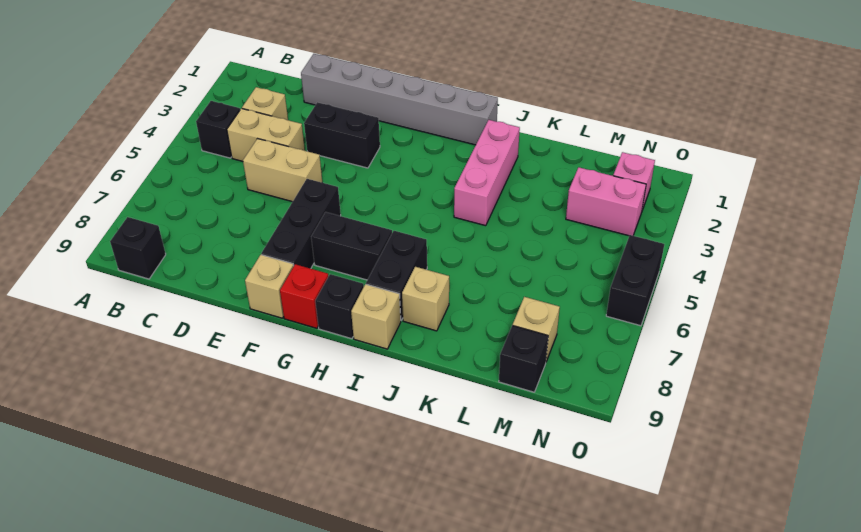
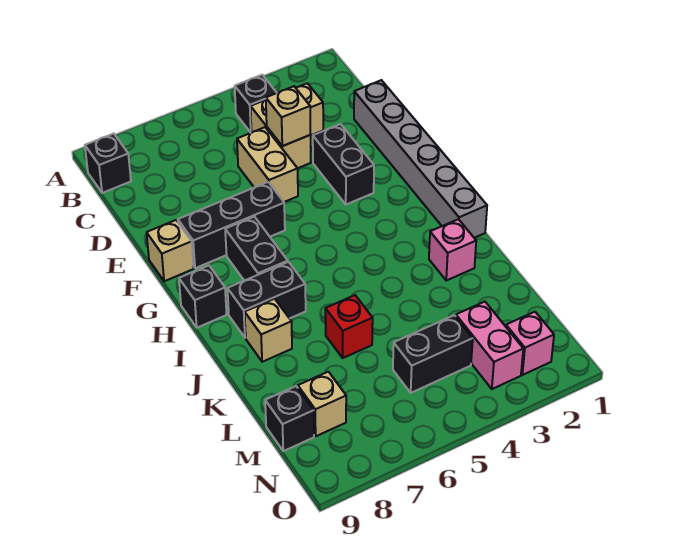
red brick G9 level 1 -> red brick K6 level 1
tan brick I9 level 1 -> tan brick D4 level 2
pink brick J2:J4 level 1 -> pink brick J2 level 1
black brick O5:O6 level 1 -> black brick M4:M5 level 1

